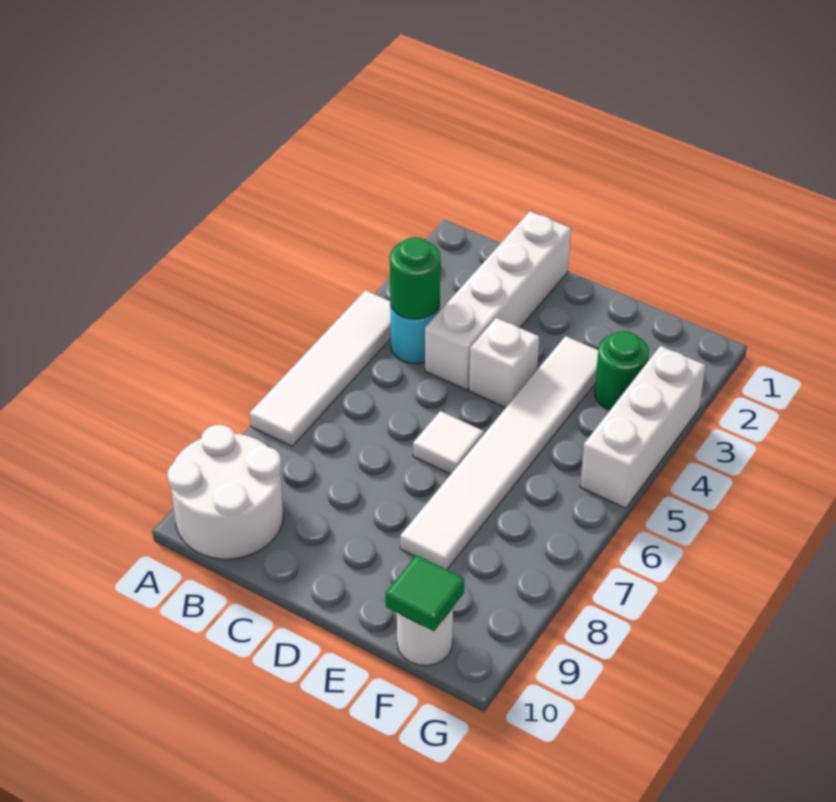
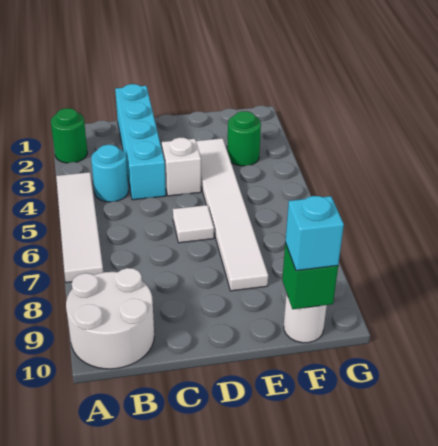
green round brick B4 level 2 -> green round brick A2 level 1
white brick C1:C4 level 1 -> cyan brick C1:C4 level 1
green tile F10 level 2 -> green brick F10 level 2
none -> cyan brick F10 level 3
white brick G3:G5 level 1 -> none

